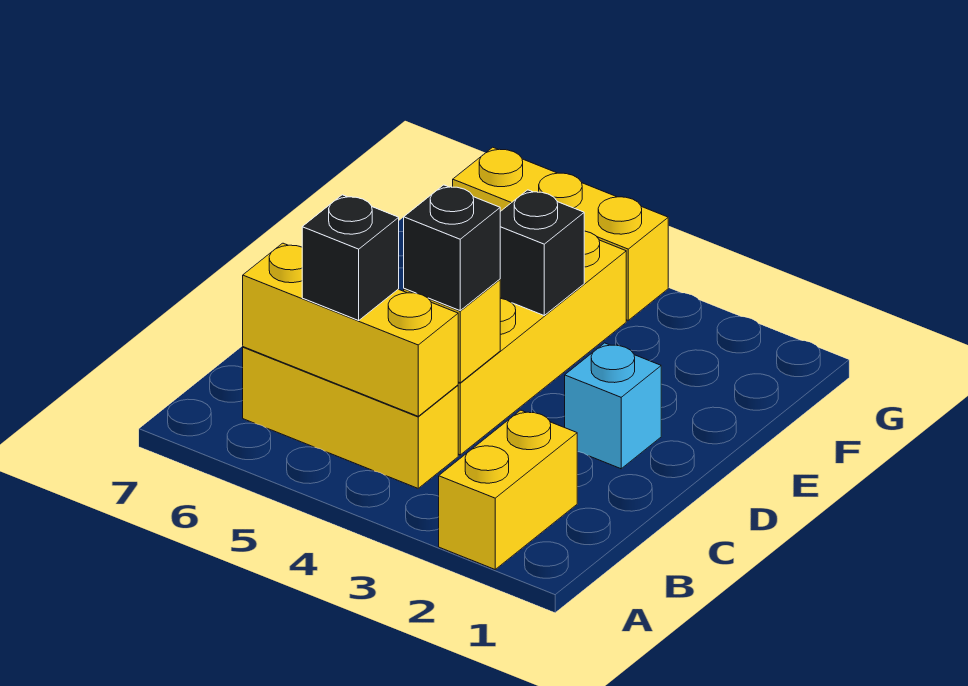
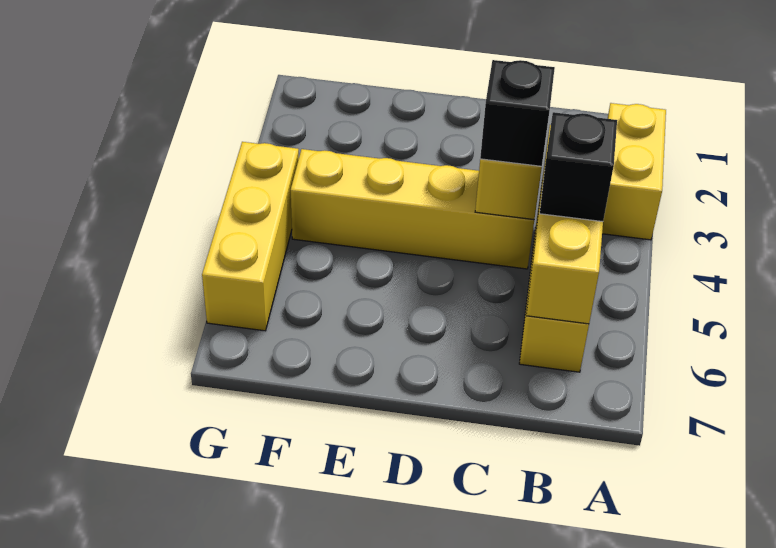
yellow brick A2:B2 level 1 -> yellow brick A2:A3 level 1
cyan brick D2 level 1 -> none
black brick E4 level 2 -> none

